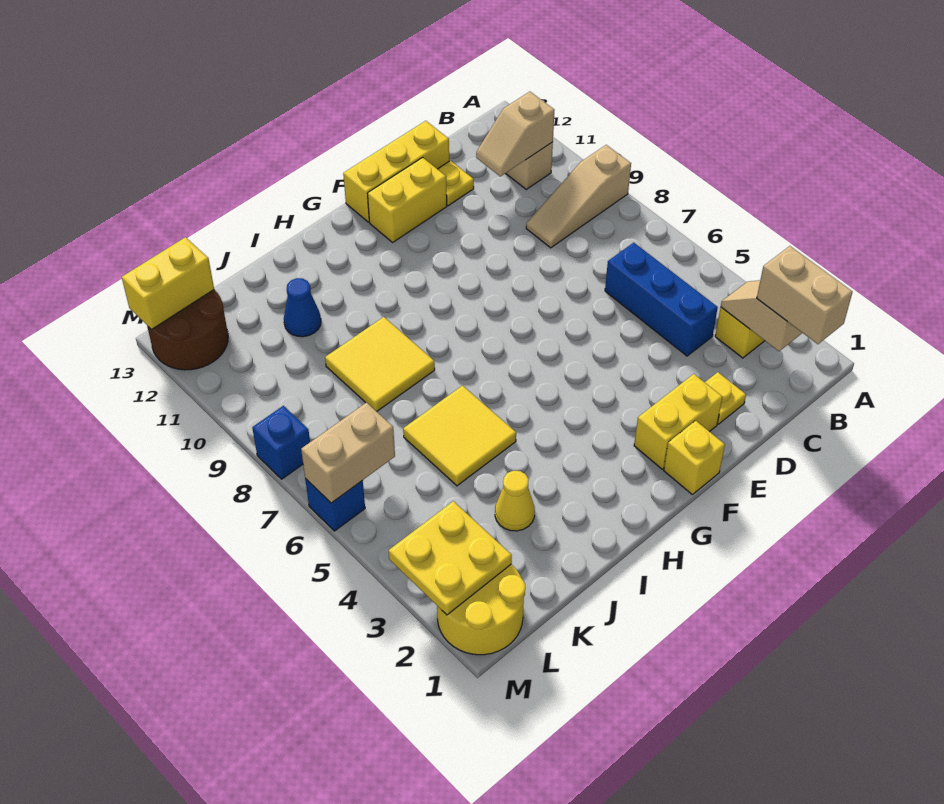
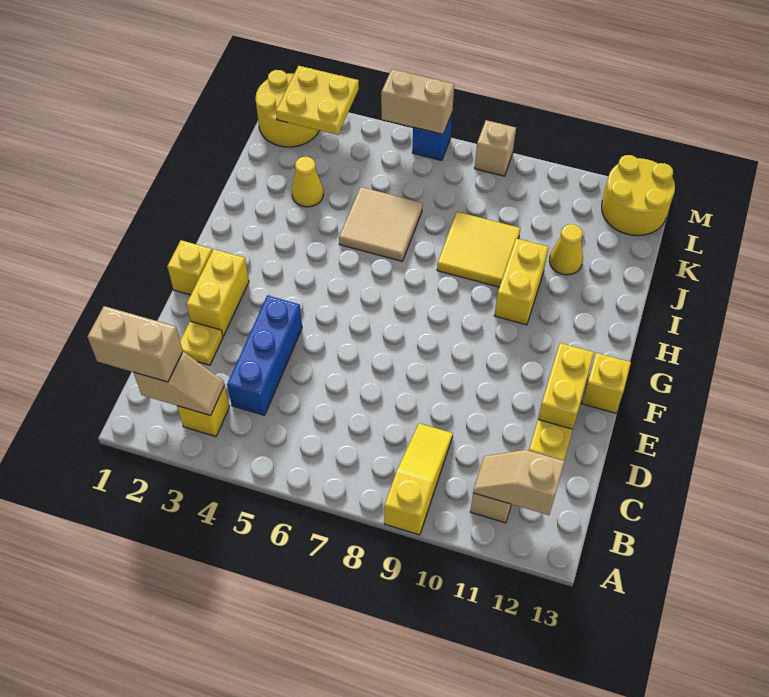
tan slope A9:C9 level 1 top A -> yellow slope A9:C9 level 1 top A
tan slope B11:C11 level 2 top B -> tan slope B11:B12 level 2 top 12
blue brick C4:C6 level 1 -> blue brick C4:E4 level 1
yellow brick D13:F13 level 1 -> yellow brick F13 level 1
yellow tile I5:J6 level 1 -> tan tile I5:J6 level 1
blue cone J11 level 1 -> yellow cone J11 level 1
tan brick L6:M6 level 2 -> tan brick M5:M6 level 2
brown round brick L12:M13 level 1 -> yellow round brick L12:M13 level 1
yellow brick L13:M13 level 2 -> yellow brick H10:I10 level 1
blue brick M8 level 1 -> tan brick M8 level 1

